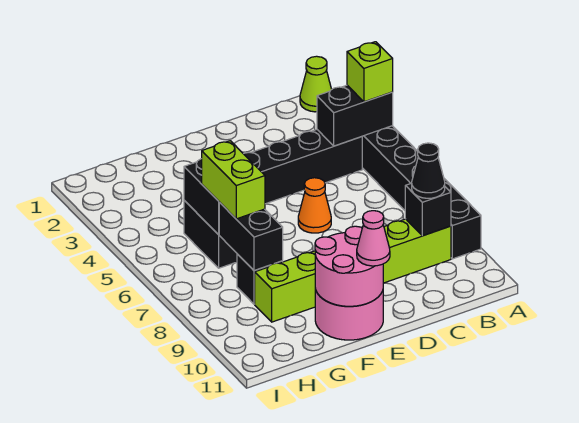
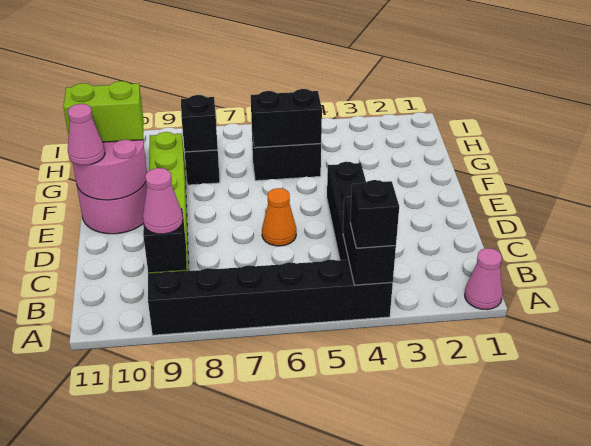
lime cone A1 level 1 -> pink cone A1 level 1
lime brick A4 level 3 -> black brick A4 level 3
black cone B9 level 3 -> pink cone B9 level 3
lime brick G6:G7 level 3 -> lime brick F10:F11 level 3
black brick G7:G8 level 2 -> black brick G8 level 2

